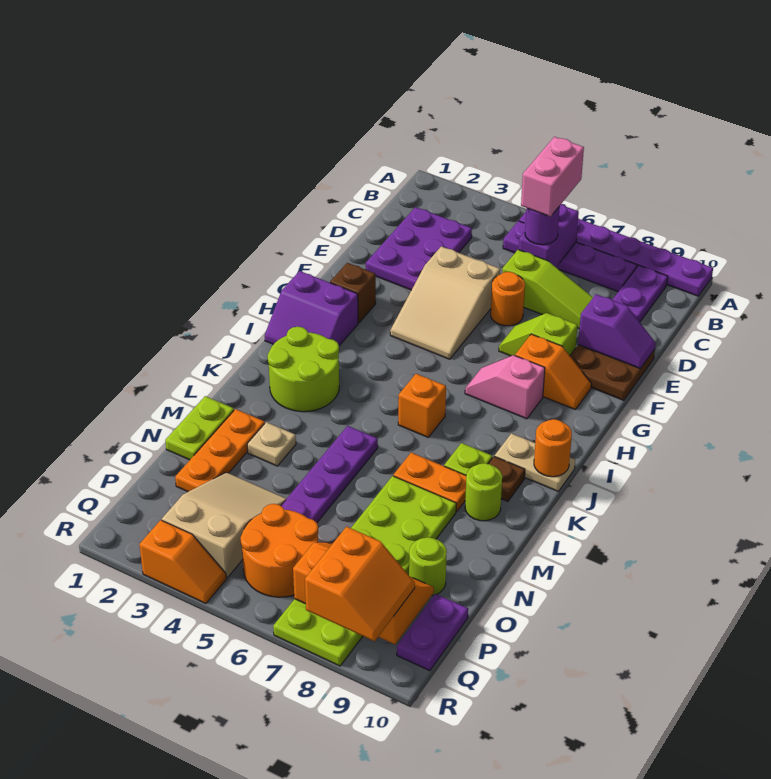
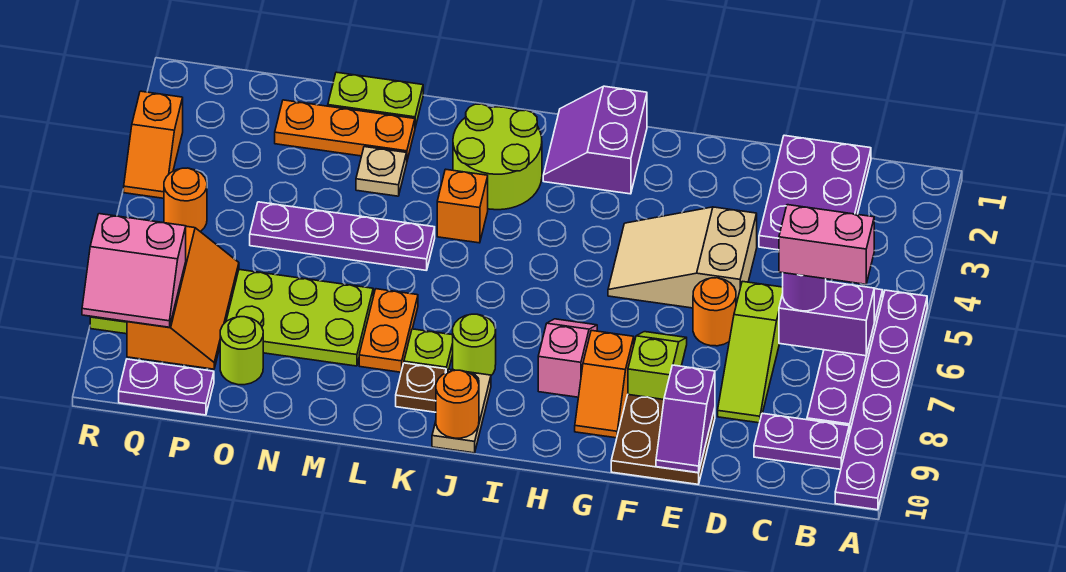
purple plate C2:E3 level 1 -> purple plate C1:D3 level 1
brown brick G2 level 1 -> none
orange brick J6 level 1 -> orange brick K4 level 1
lime round brick L9 level 1 -> lime round brick J8 level 1
tan slope O3:Q4 level 1 top Q -> none
orange round brick P5:Q6 level 1 -> orange round brick Q5 level 1
orange slope Q8:R9 level 3 top 8 -> pink slope Q8:R9 level 3 top 8

